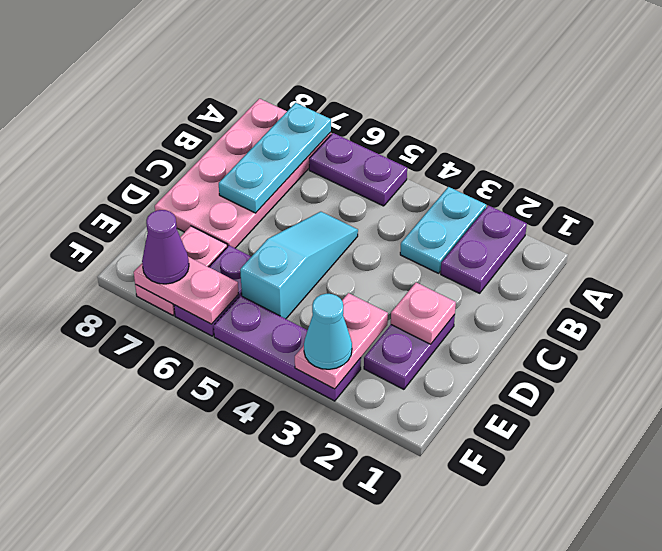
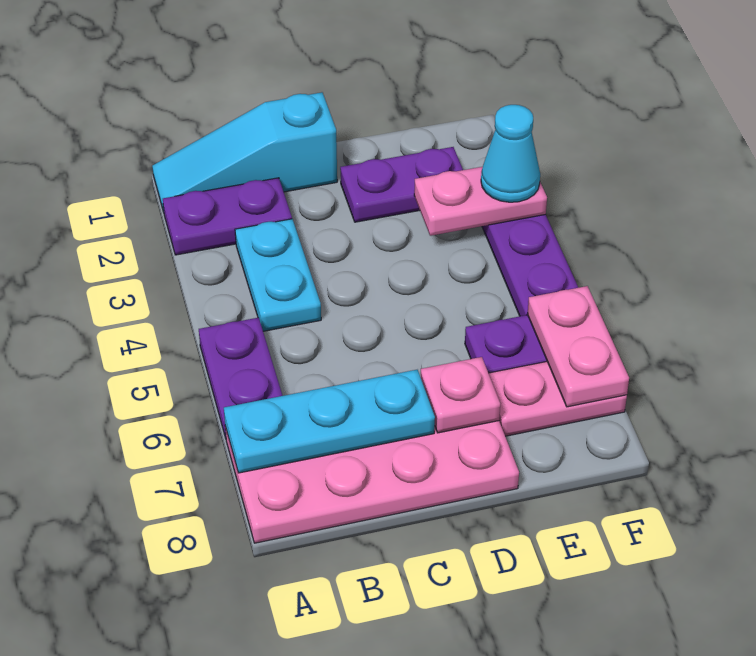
cyan plate A3:B3 level 1 -> cyan plate B3:B4 level 1
cyan slope C5:E5 level 1 top E -> cyan slope A1:C1 level 1 top C
pink plate D2 level 2 -> pink plate D7 level 2
purple cone F7 level 3 -> none

